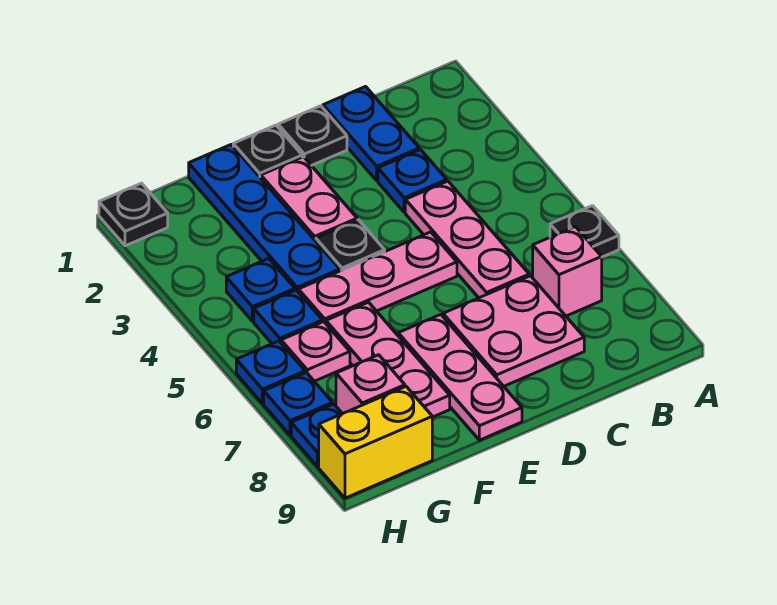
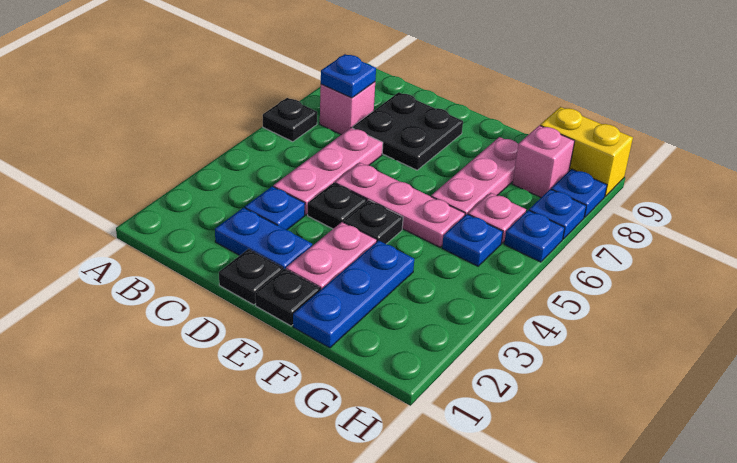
blue plate C1:C2 level 1 -> blue plate C2:D2 level 1
pink plate C7:D8 level 1 -> black plate C7:D8 level 1
pink plate E7:E9 level 1 -> none
blue plate F1:F4 level 1 -> blue plate F1:F3 level 1
blue plate G4 level 1 -> blue plate B7 level 2
black plate H1 level 1 -> black plate D4 level 1

